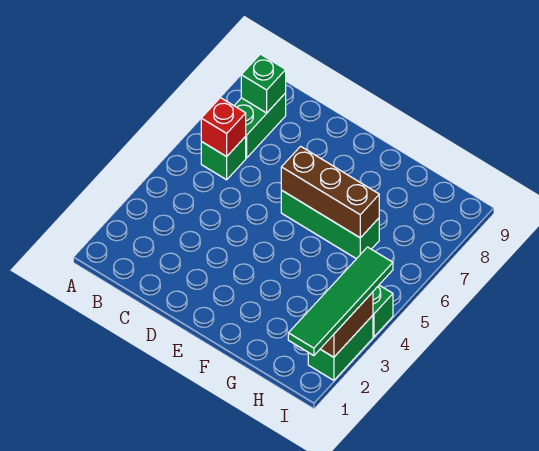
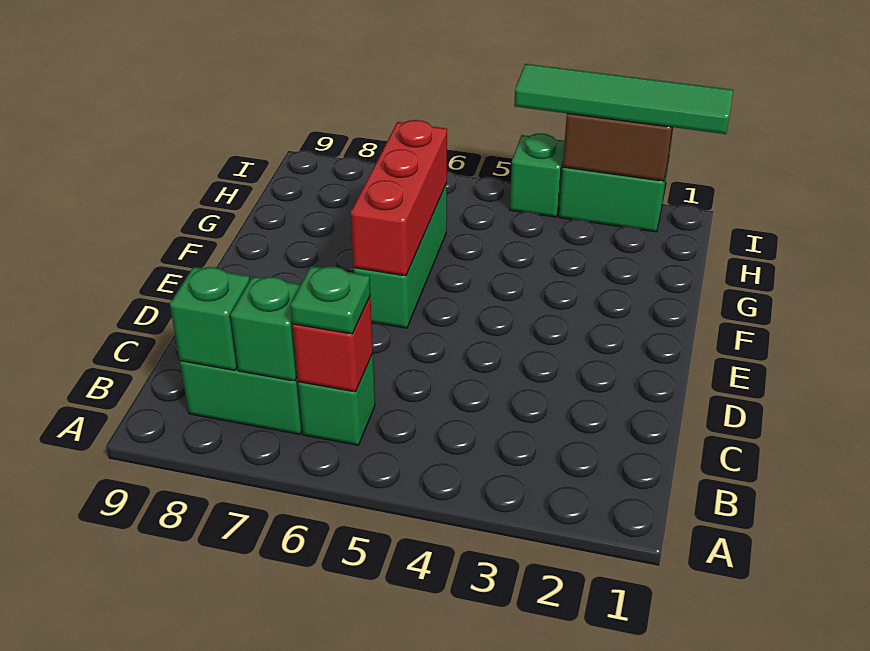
none -> green plate B6 level 3
none -> green brick B7 level 2
brown brick E6:G6 level 2 -> red brick E6:G6 level 2

